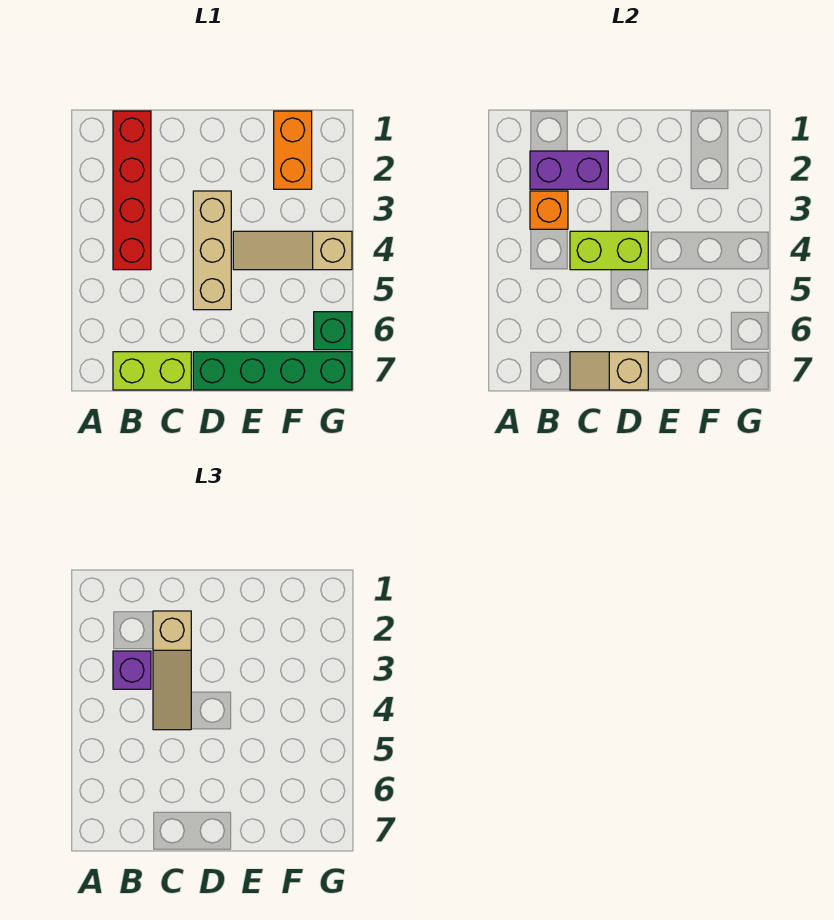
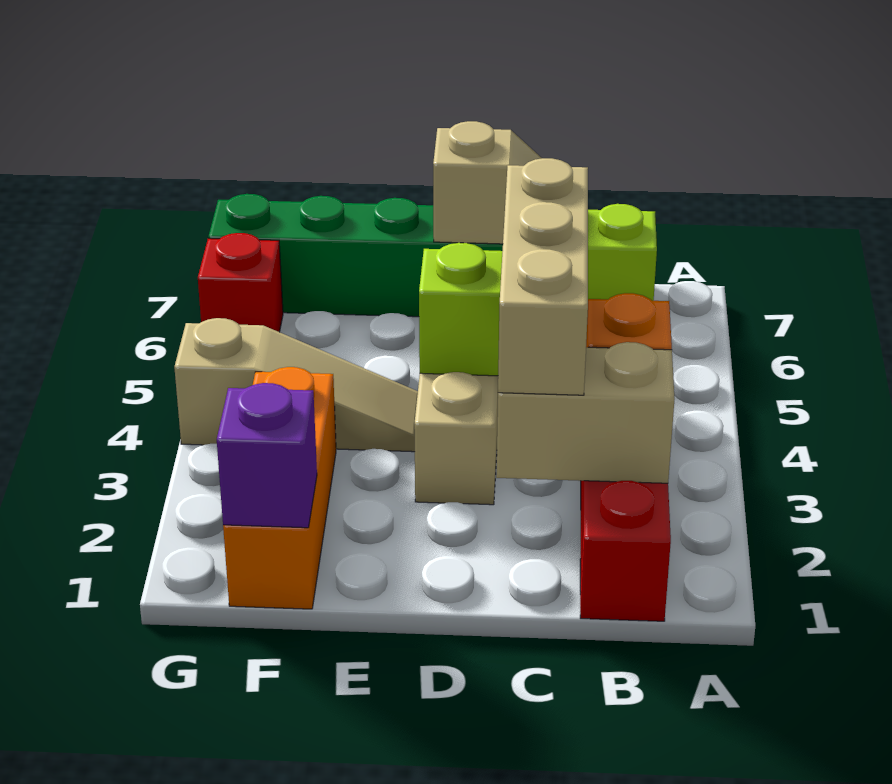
purple brick B2:C2 level 2 -> tan brick B2:C2 level 2
purple brick B3 level 3 -> purple brick F1 level 2
tan slope C2:C4 level 3 top 2 -> tan brick C2:C4 level 3
orange brick F1:F2 level 1 -> orange brick F1:F3 level 1
green brick G6 level 1 -> red brick G6 level 1

